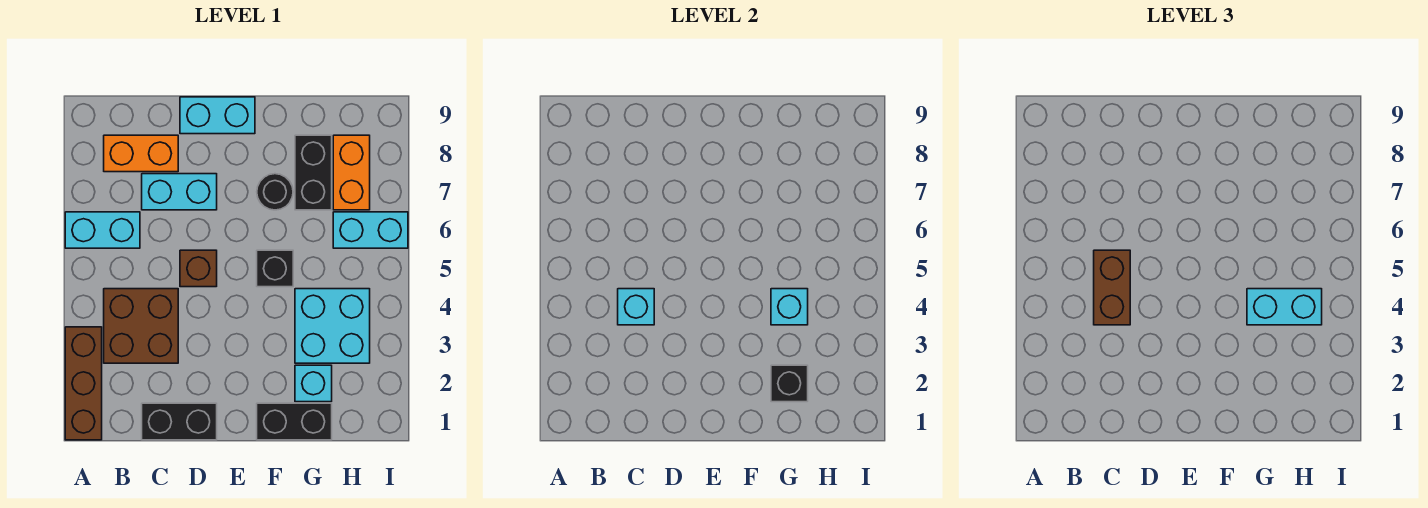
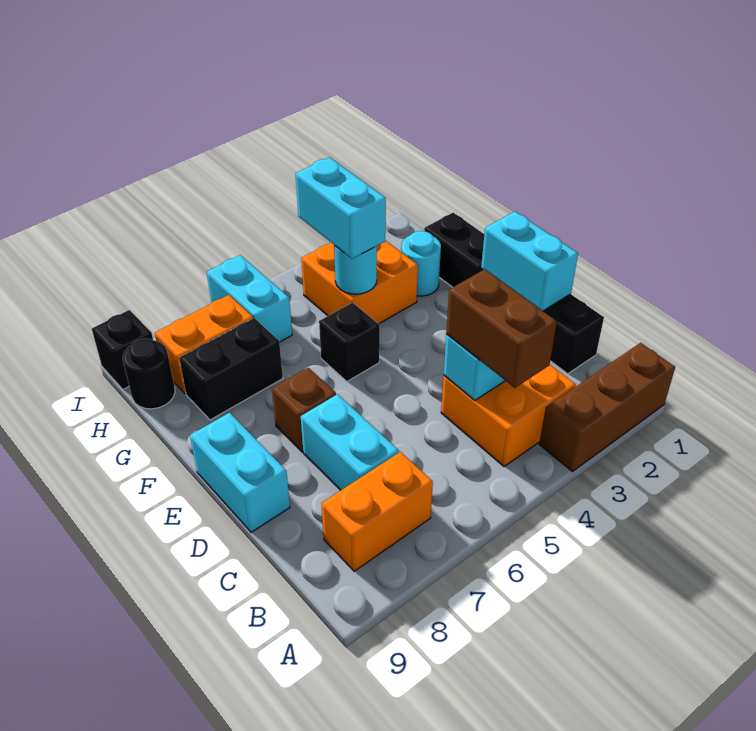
cyan brick A6:B6 level 1 -> cyan brick D1:E1 level 2
brown brick B3:C4 level 1 -> orange brick B3:C4 level 1
orange brick B8:C8 level 1 -> orange brick B7:B8 level 1
brown brick C4:C5 level 3 -> brown brick B4:C4 level 3
brown brick D5 level 1 -> brown brick E7 level 1
black round brick F7 level 1 -> black round brick H9 level 1
cyan brick G2 level 1 -> cyan round brick G2 level 1
black brick G2 level 2 -> black brick I9 level 1
cyan brick G3:H4 level 1 -> orange brick G3:H4 level 1
cyan brick G4 level 2 -> cyan round brick G4 level 2

